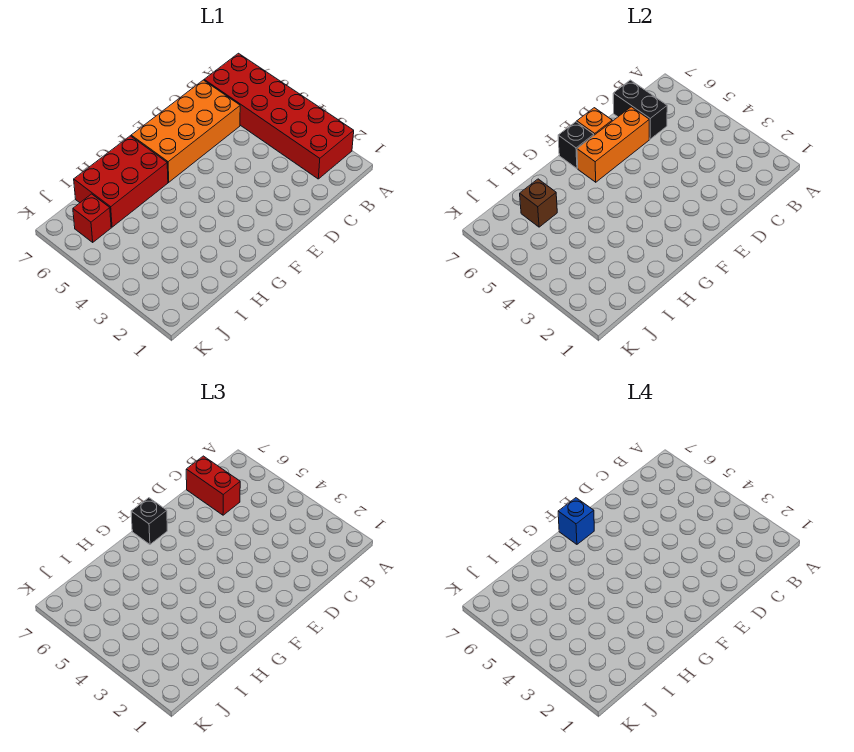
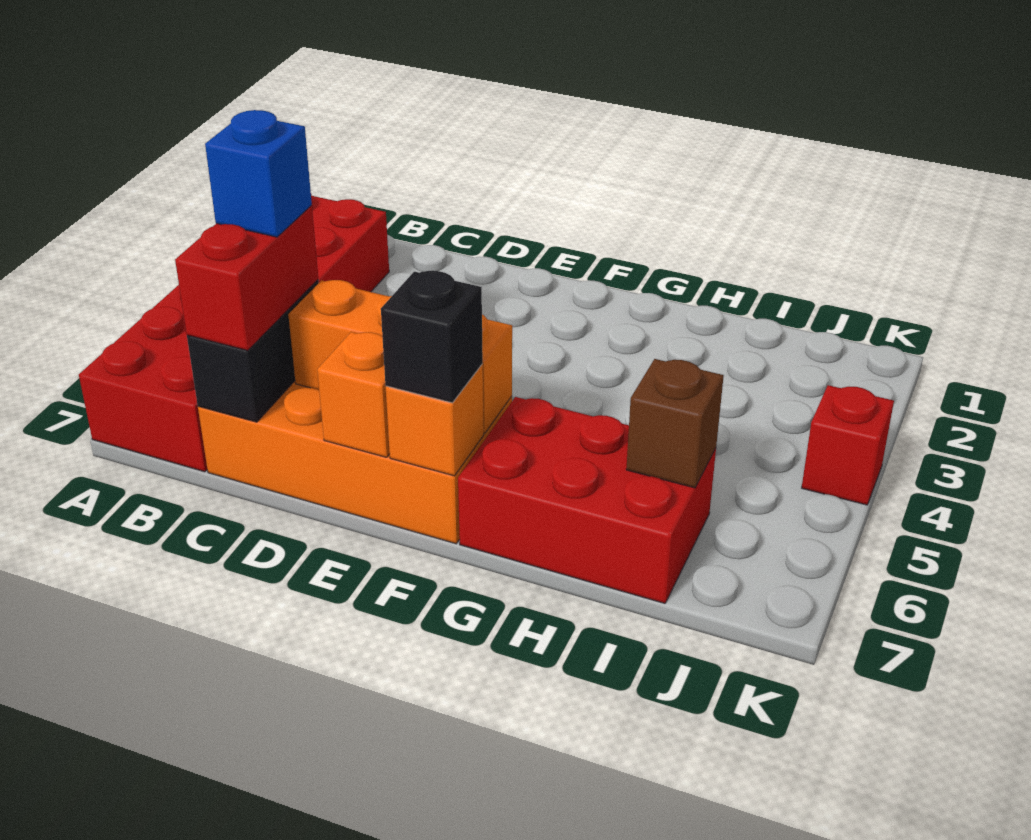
black brick F7 level 2 -> orange brick F7 level 2
blue brick F7 level 4 -> blue brick C6 level 4
red brick J6 level 1 -> red brick K4 level 1

